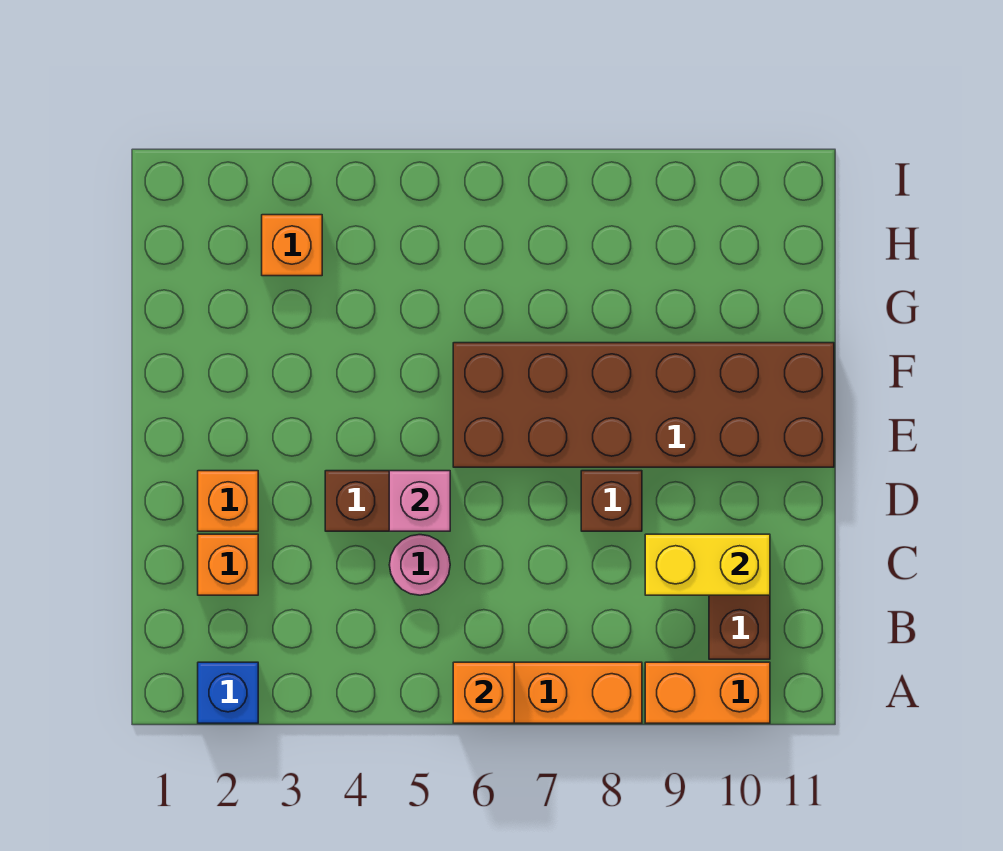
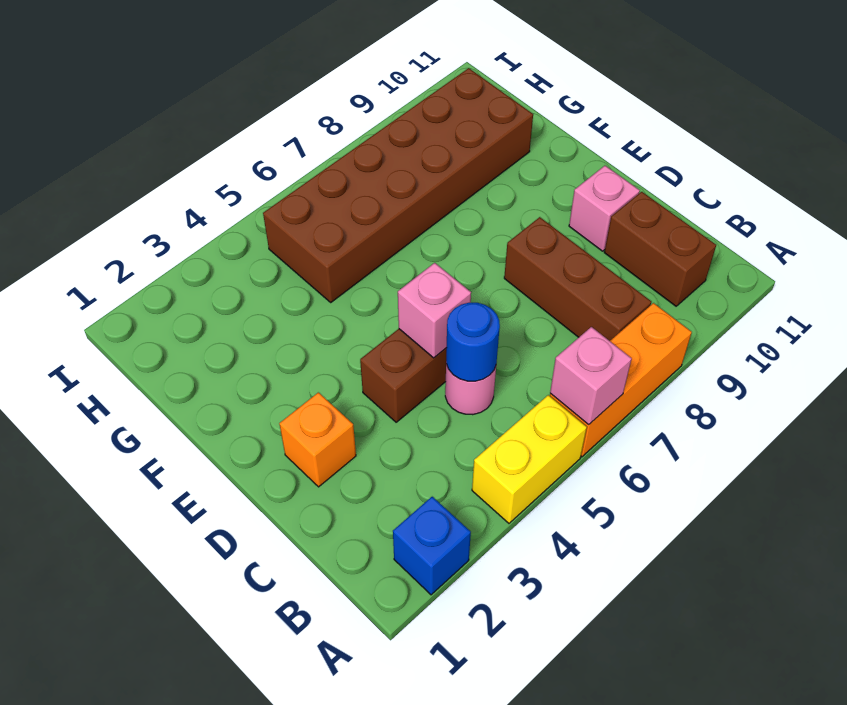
orange brick A6 level 2 -> pink brick A6 level 2
orange brick A9:A10 level 1 -> none
orange brick C2 level 1 -> none
none -> blue round brick C5 level 2
yellow brick C9:C10 level 2 -> yellow brick A4:A5 level 1
brown brick D8 level 1 -> brown brick B8:D8 level 1
none -> pink brick D10 level 1
brown brick E6:F11 level 1 -> brown brick G5:H10 level 1
orange brick H3 level 1 -> none

